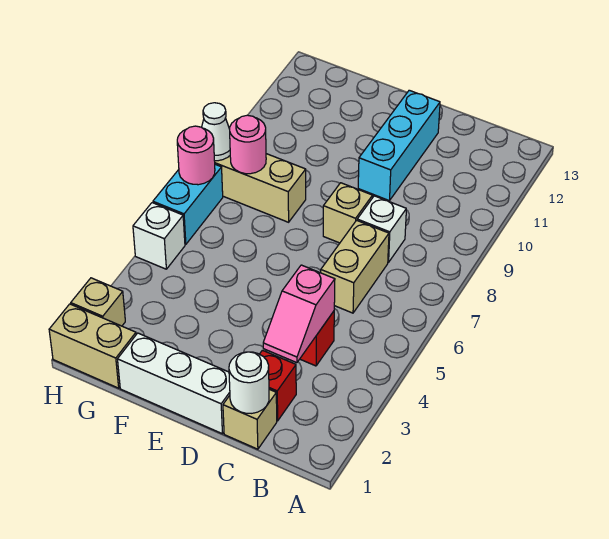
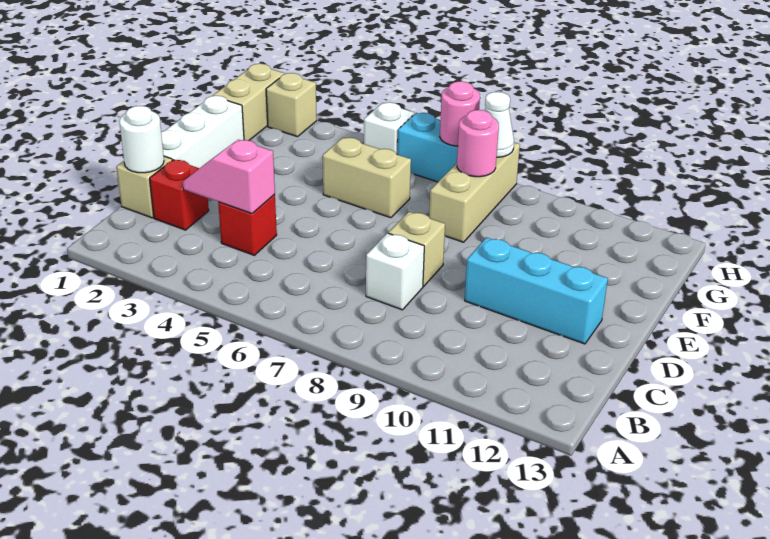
tan brick C6:C7 level 1 -> tan brick F5:F6 level 1

